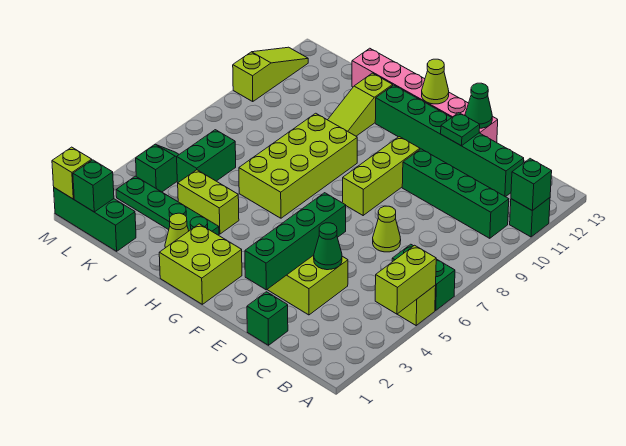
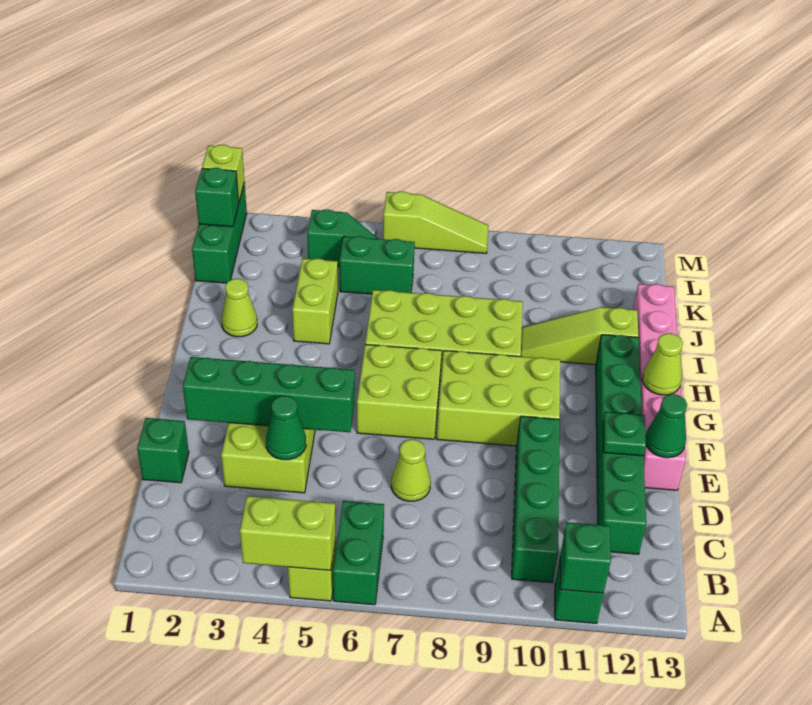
lime brick F8:F10 level 1 -> lime brick F8:G10 level 1
lime brick G1:H2 level 1 -> lime brick F6:G7 level 1
green plate I3:L3 level 1 -> none
lime slope M10:M12 level 1 top 10 -> lime slope M6:M8 level 1 top 6

